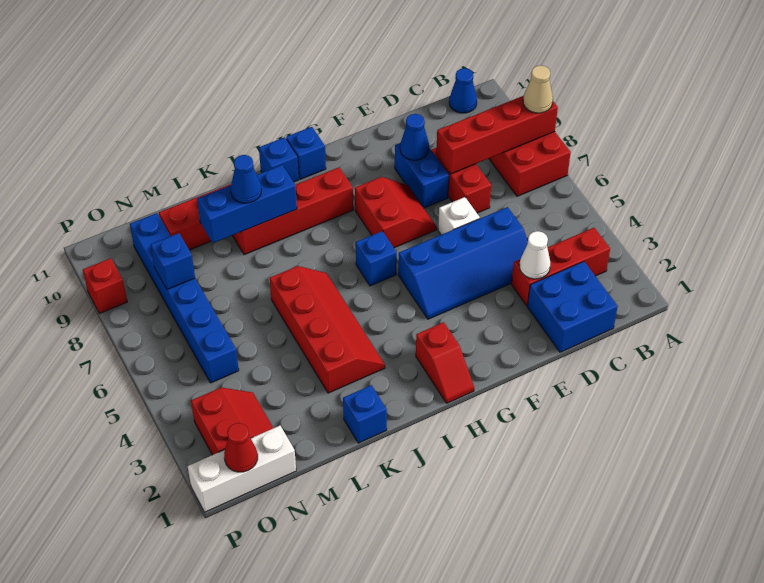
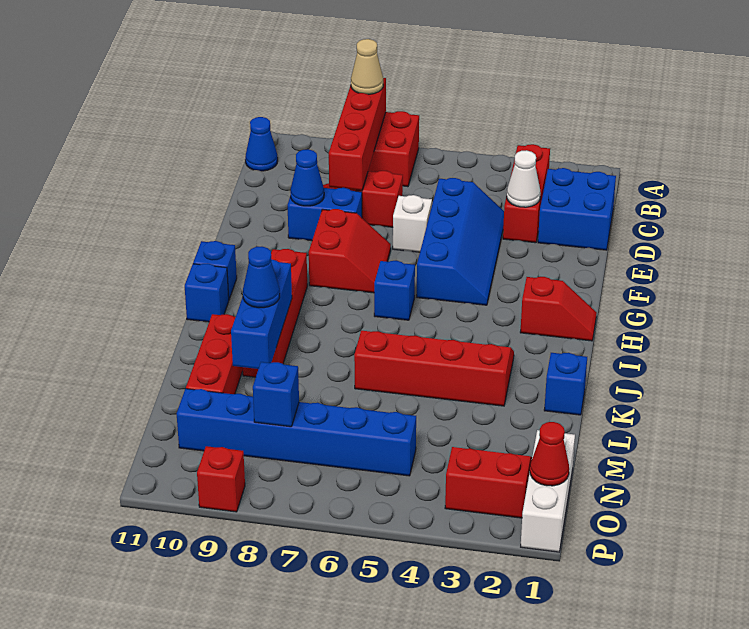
red slope F7:G8 level 1 top G -> red slope F7:G8 level 1 top 8

